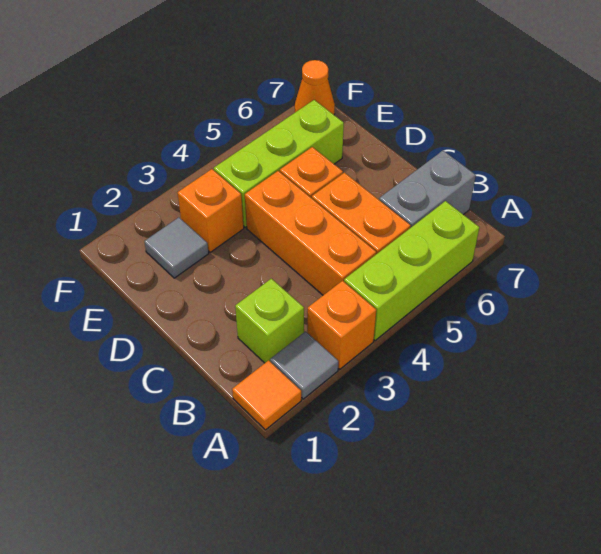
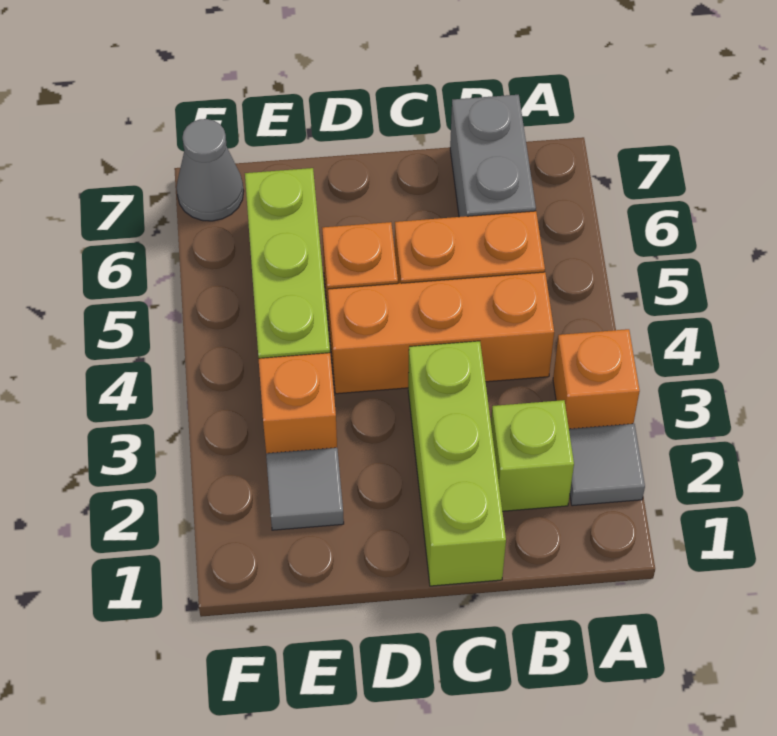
orange tile A1 level 1 -> none
lime brick A4:A6 level 1 -> lime brick C1:C3 level 1
orange cone F7 level 1 -> grey cone F7 level 1

